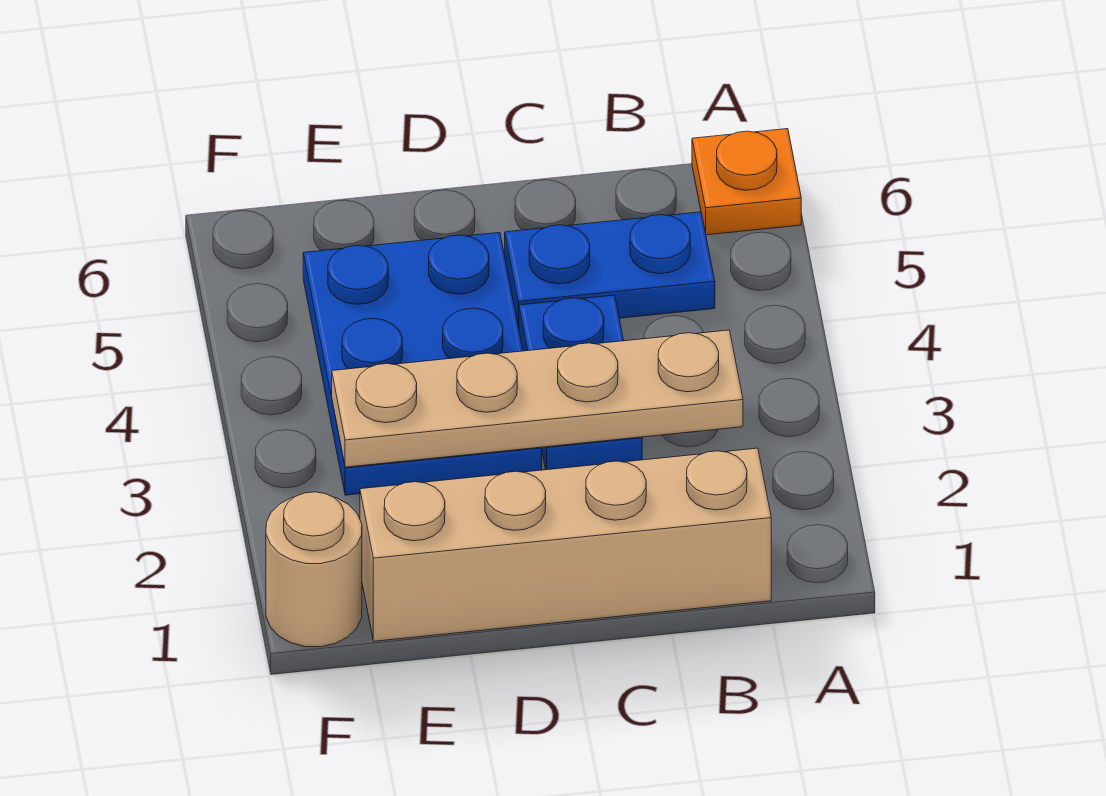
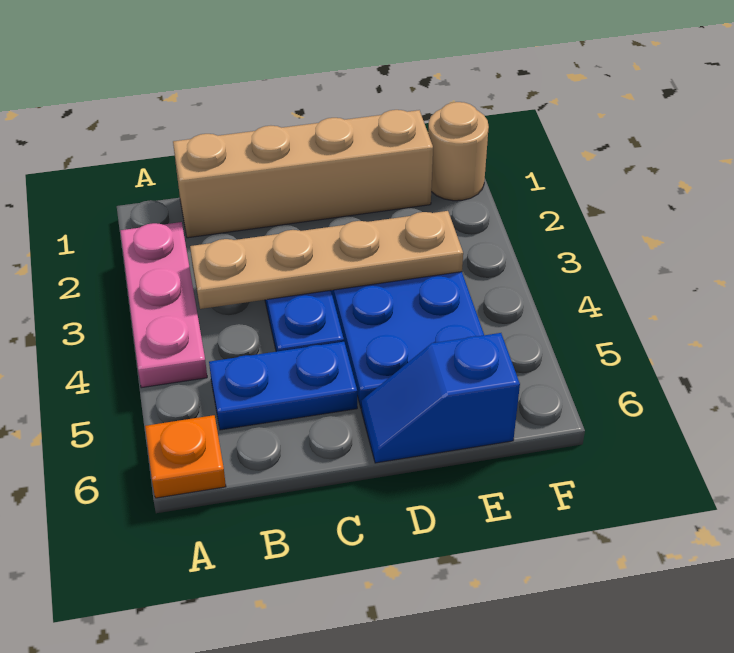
none -> pink plate A2:A4 level 1
none -> blue slope D6:E6 level 1 top E

